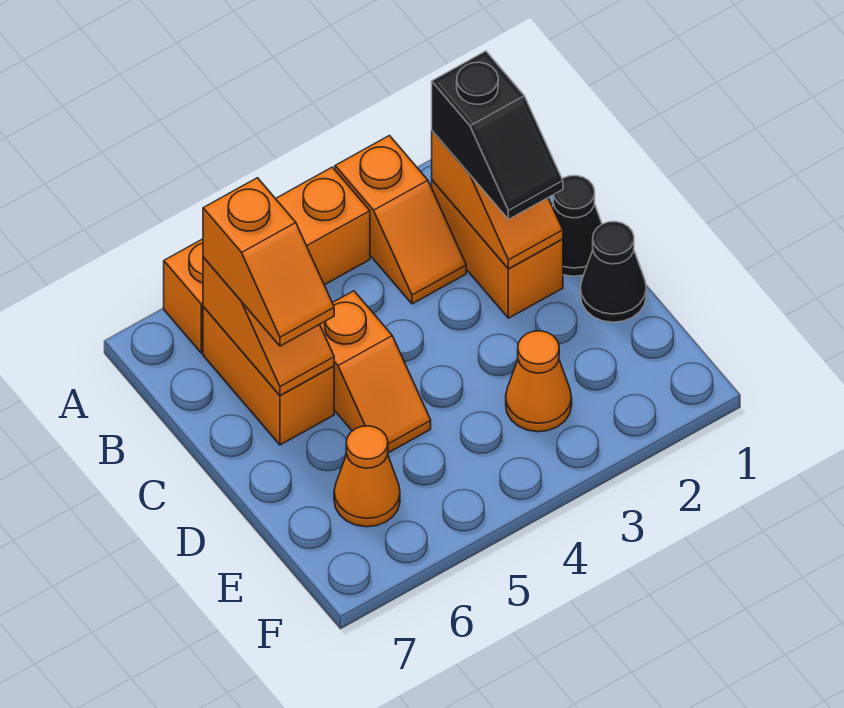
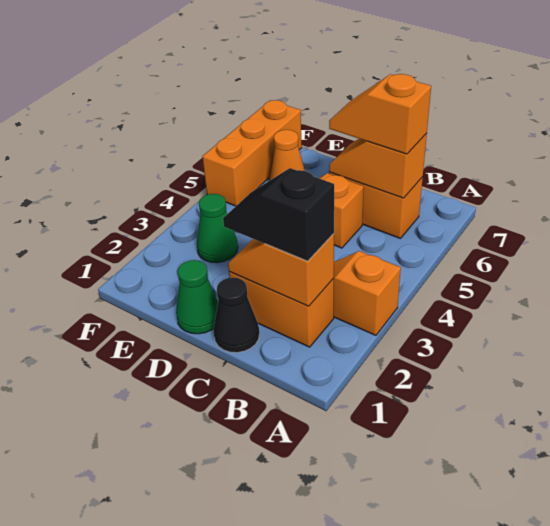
orange brick A4:A6 level 1 -> orange brick F5:F7 level 1
black cone D1 level 1 -> green cone D1 level 1
orange cone E3 level 1 -> green cone E3 level 1

